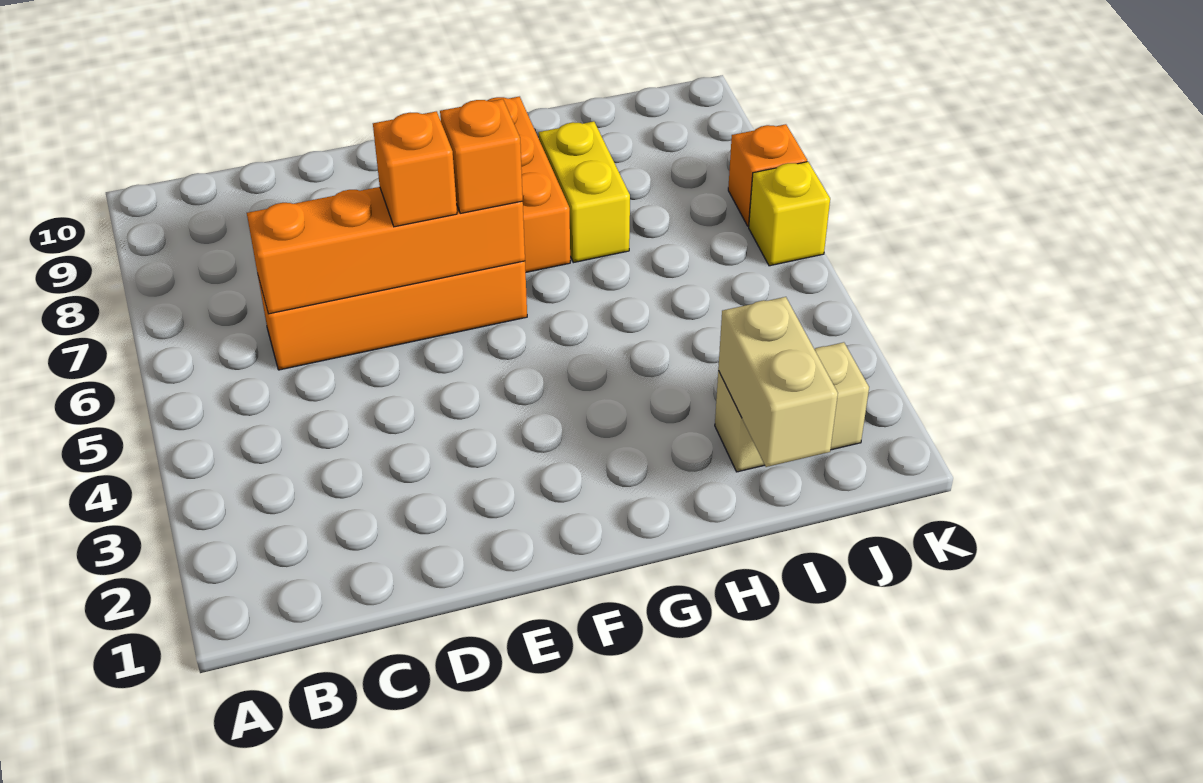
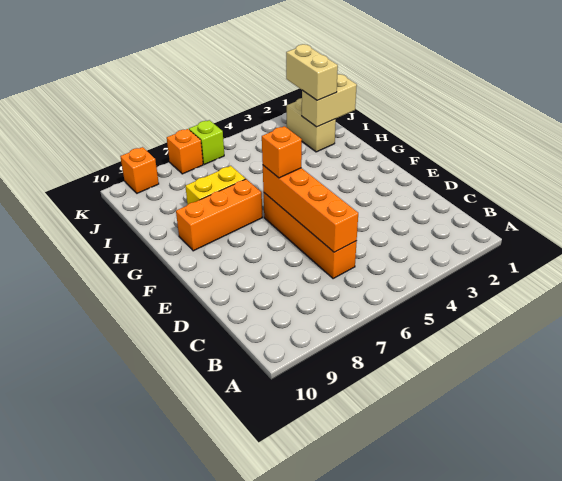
orange brick E6 level 3 -> orange brick K9 level 1
none -> tan brick I2:J2 level 3
yellow brick K6 level 1 -> lime brick K6 level 1

